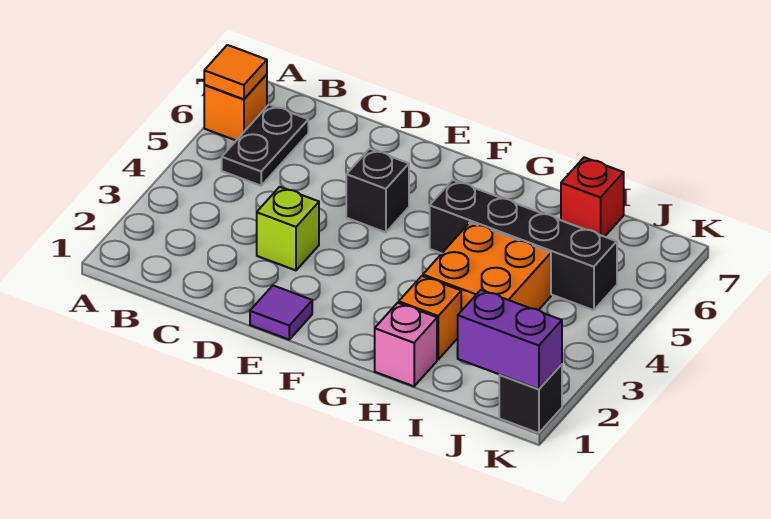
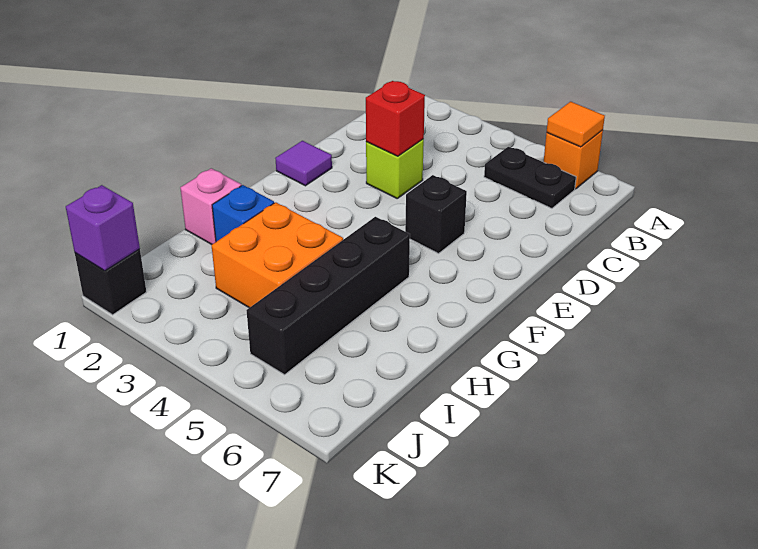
orange brick H2 level 1 -> blue brick H2 level 1
red brick I7 level 1 -> red brick D3 level 2
purple brick J1:K1 level 2 -> purple brick K1 level 2

